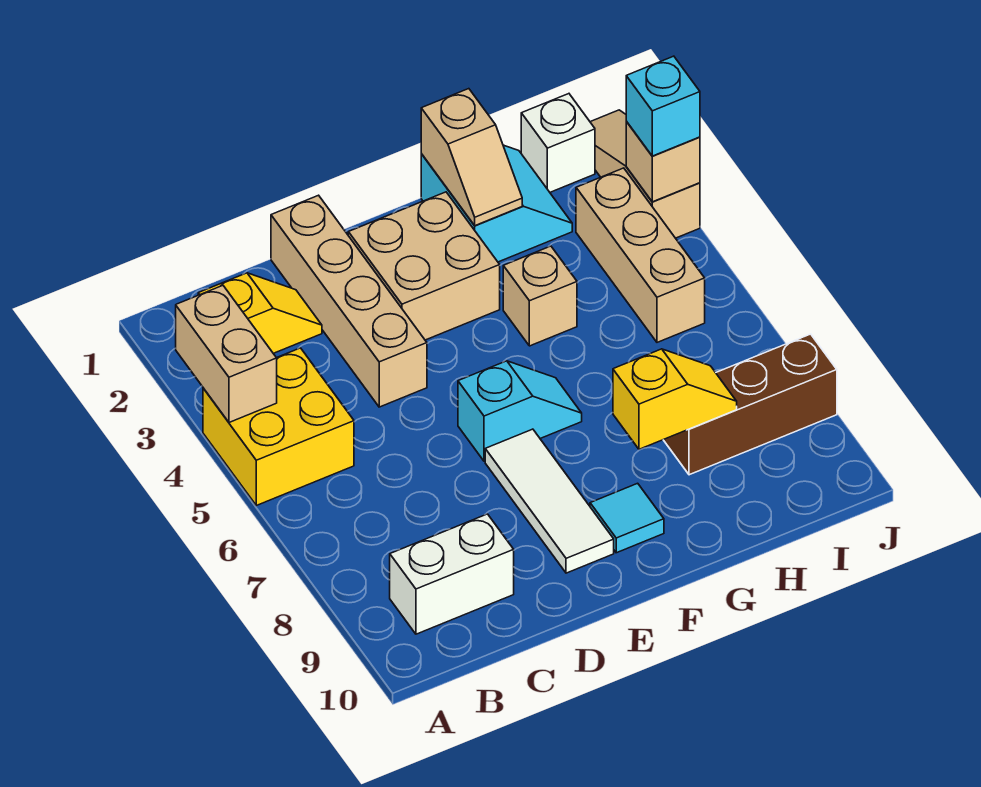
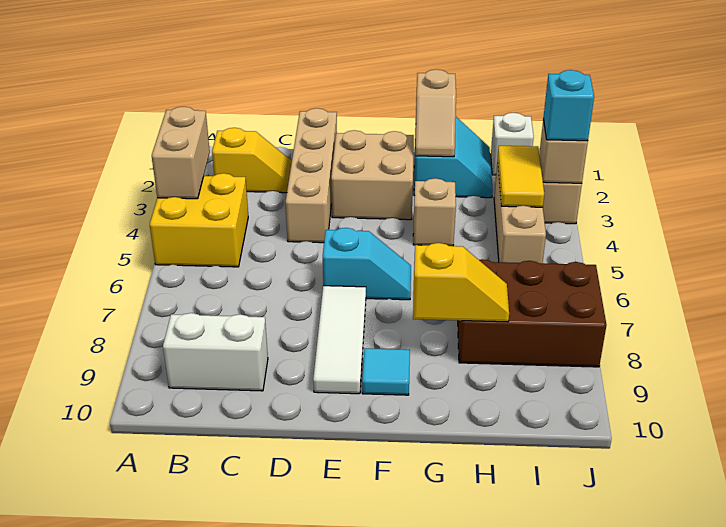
brown brick H8:J8 level 1 -> brown brick H7:J8 level 1
none -> yellow tile I3:I4 level 2

